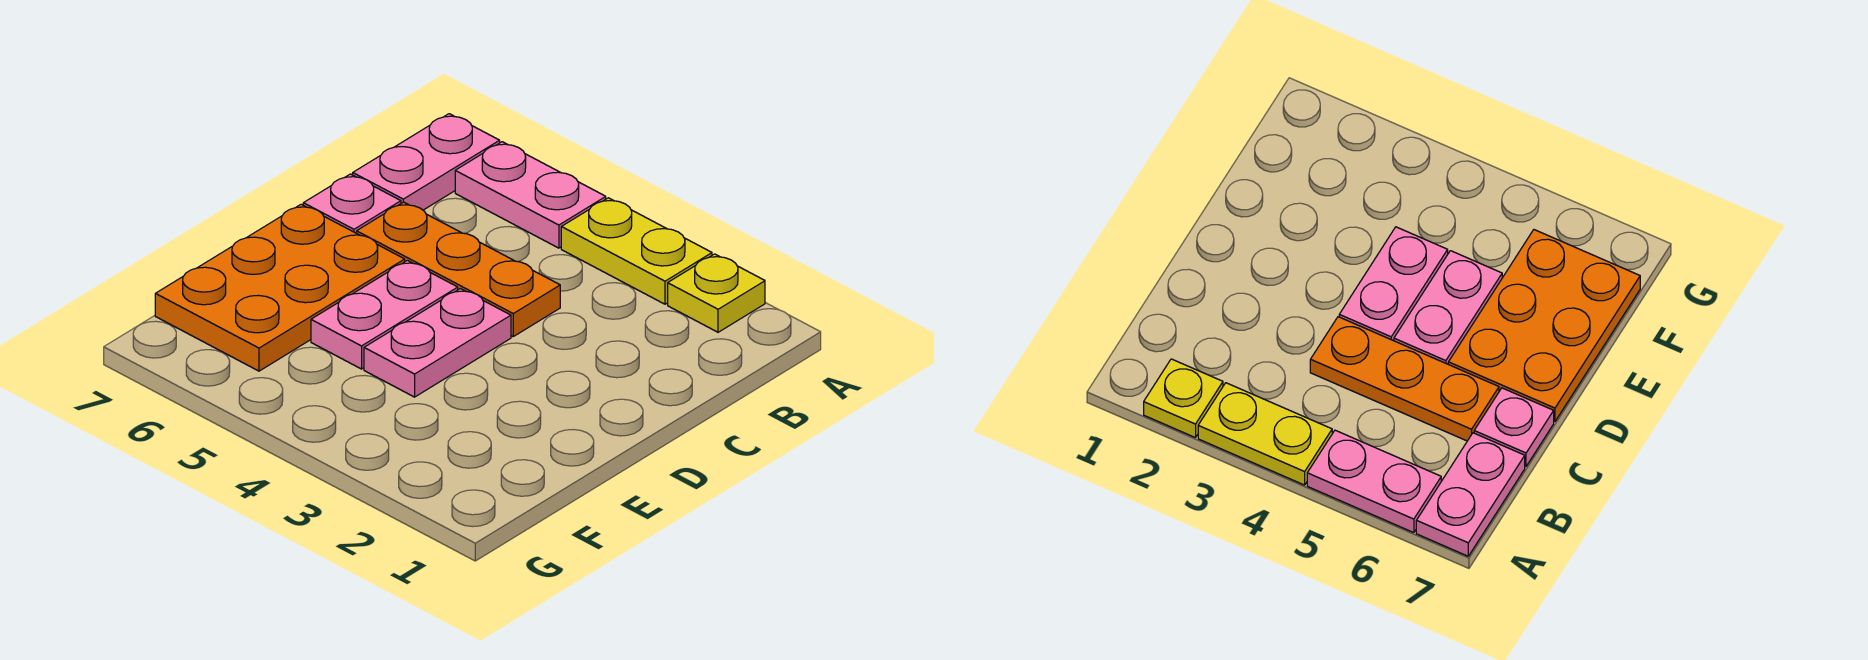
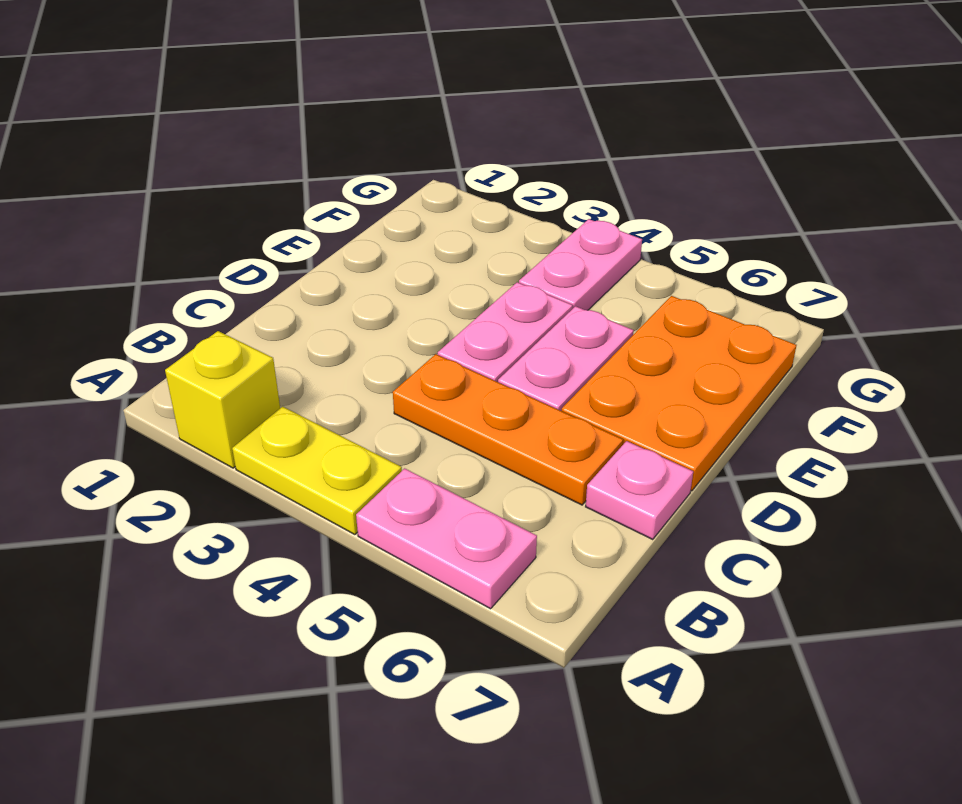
yellow plate A2 level 1 -> yellow brick A2 level 1
pink plate A7:B7 level 1 -> pink plate F4:G4 level 1

